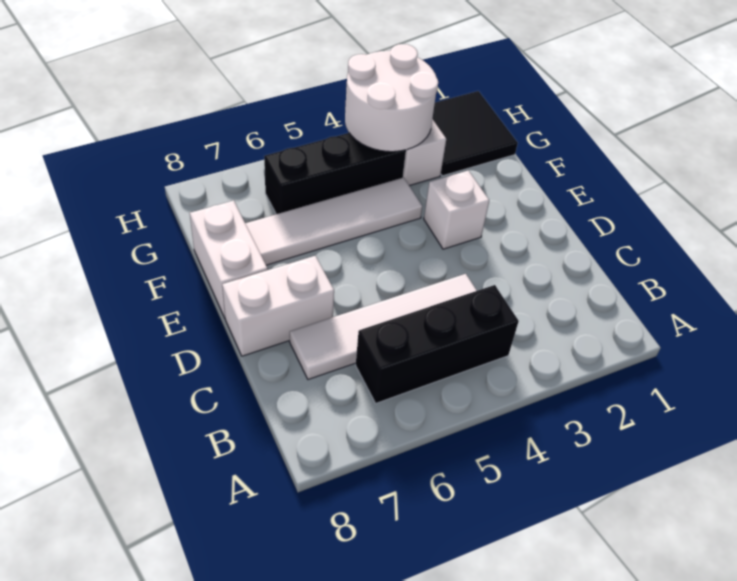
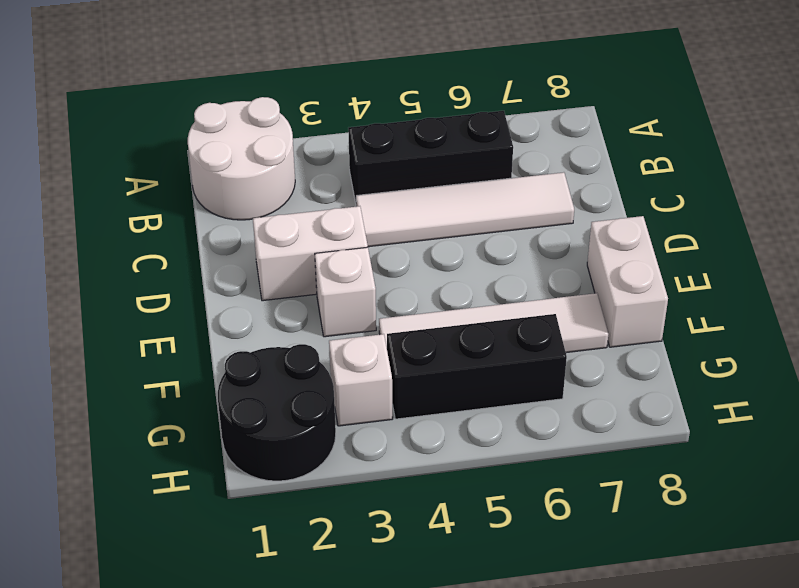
white brick D7:D8 level 1 -> white brick D2:D3 level 1
black tile G1:H2 level 1 -> black round brick G1:H2 level 1
white round brick G3:H4 level 2 -> white round brick A1:B2 level 1

